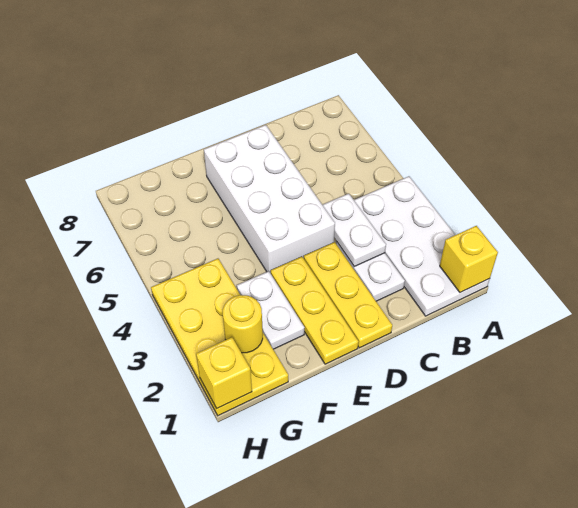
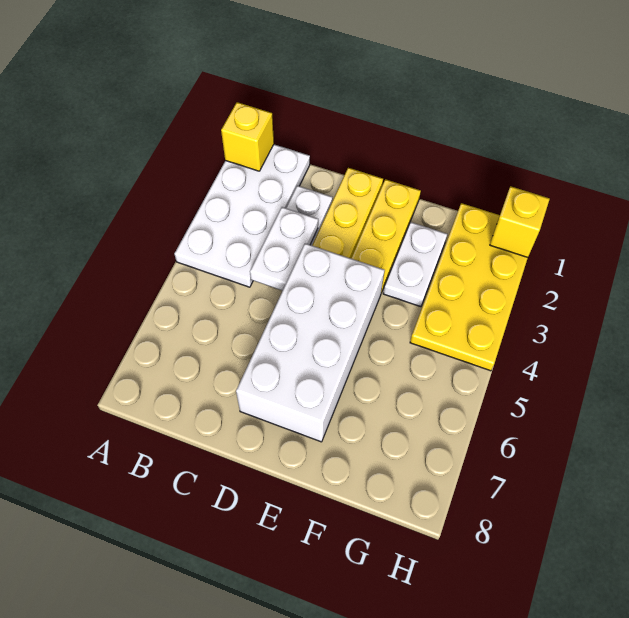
yellow round brick G2 level 2 -> none

